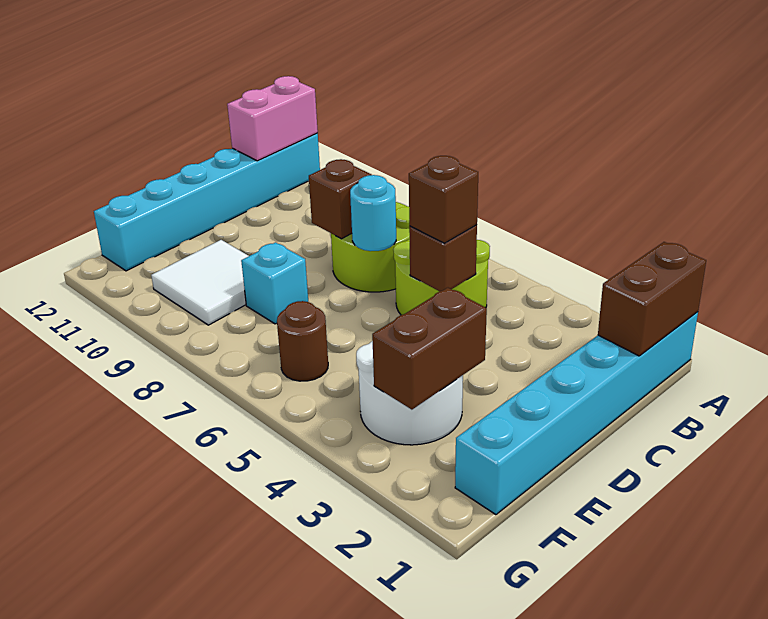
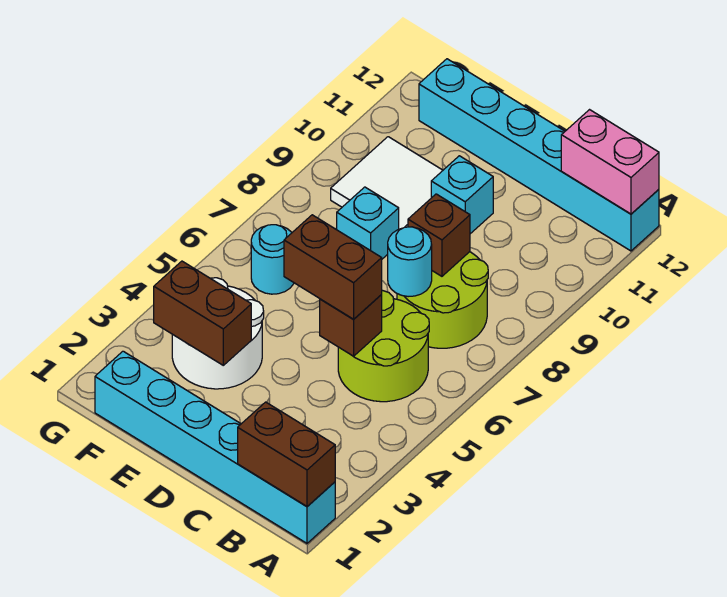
brown brick C5 level 3 -> brown brick C5:D5 level 3
none -> cyan brick D10 level 1
brown round brick F6 level 1 -> cyan round brick F6 level 1

